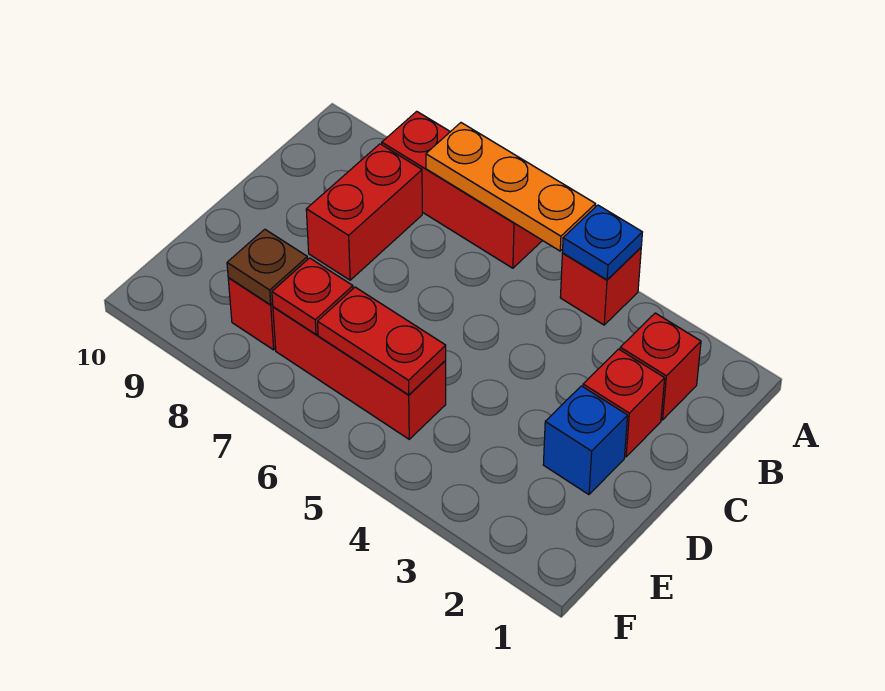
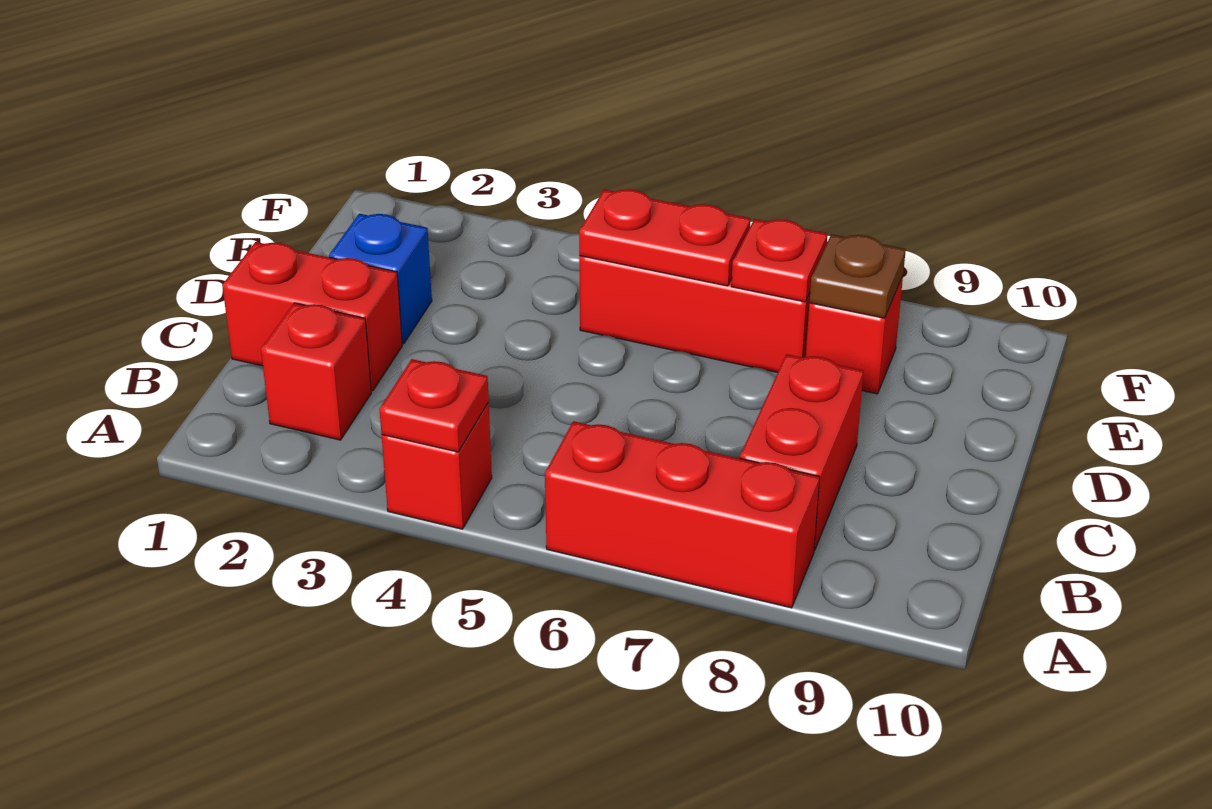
blue plate A4 level 2 -> red plate A4 level 2
orange plate A5:A7 level 2 -> none
red brick C2 level 1 -> red brick C1:C2 level 1

